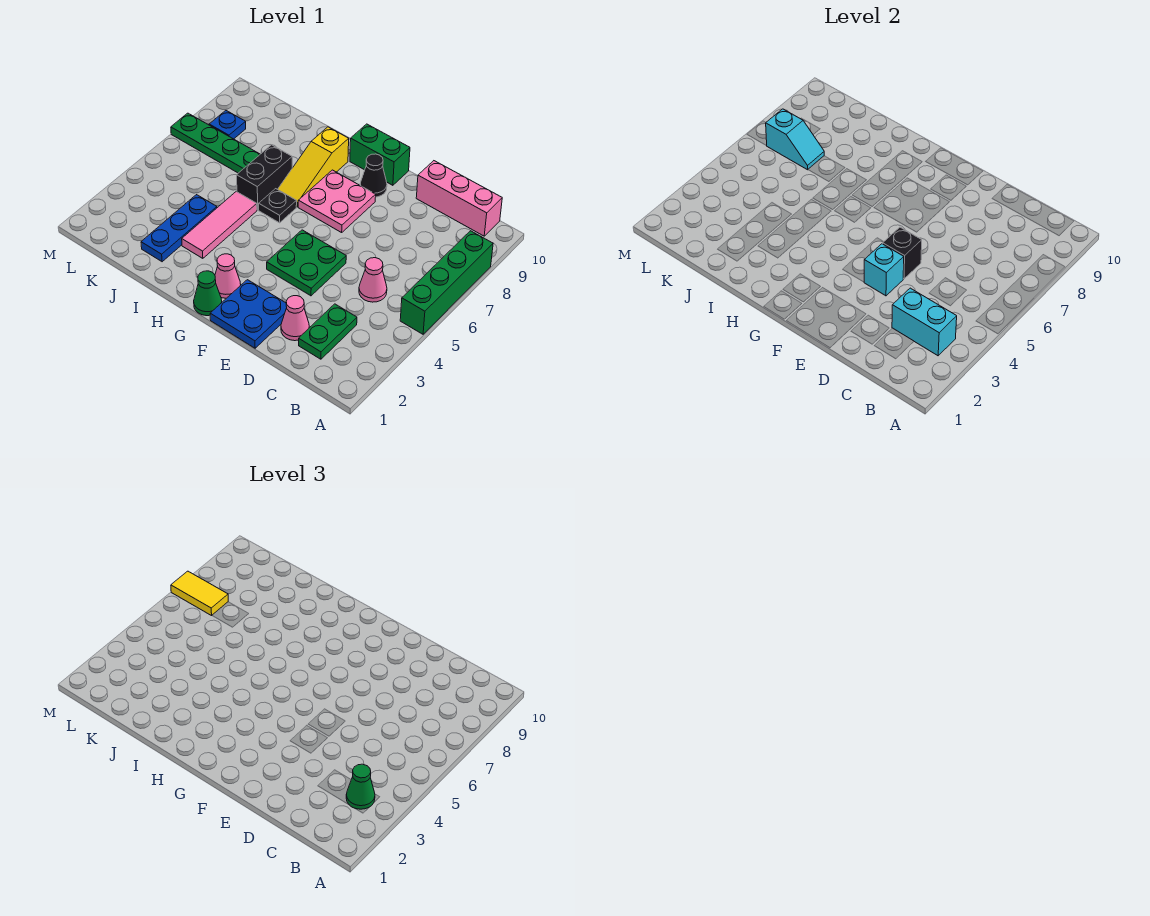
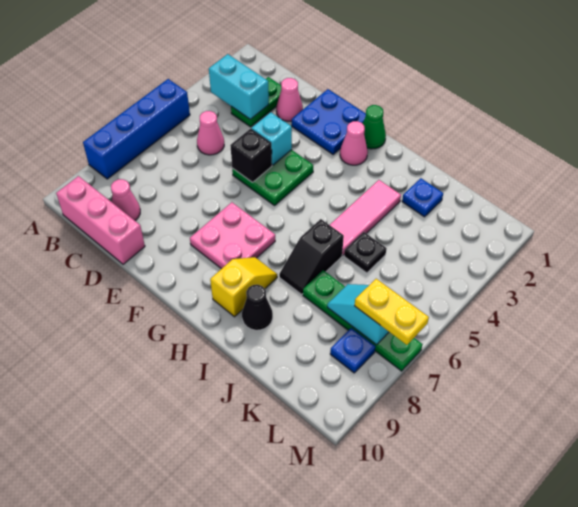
green brick A5:A8 level 1 -> blue brick A5:A8 level 1
green cone B3 level 3 -> none
none -> pink cone C9 level 1
black cone F9 level 1 -> black cone I9 level 1
green brick F10:G10 level 1 -> none
black plate H6 level 1 -> black plate J5 level 1
yellow slope H7:H9 level 1 top 9 -> yellow slope H8:H9 level 1 top 9
black brick I6:I7 level 1 -> black slope I6:I7 level 1 top 6
blue plate J2:J4 level 1 -> blue plate J2 level 1
yellow tile L7:M7 level 3 -> yellow plate L7:M7 level 3

